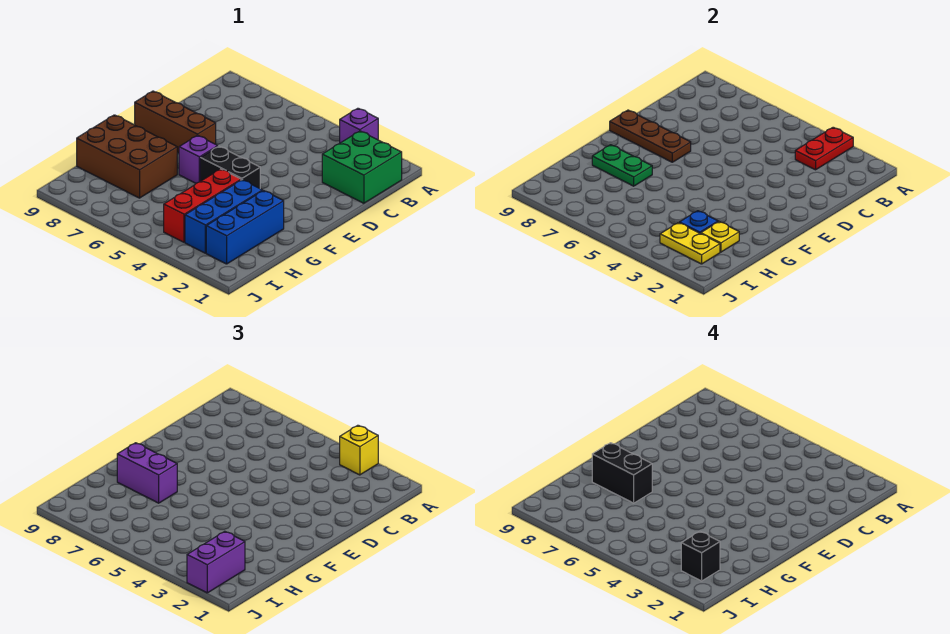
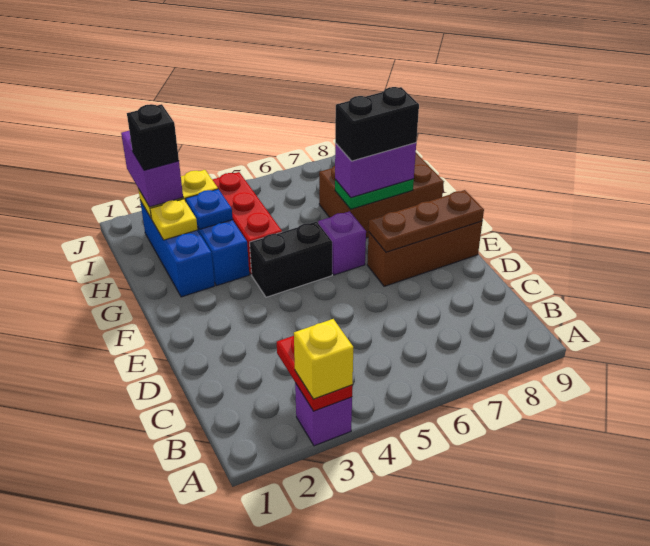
green brick B1:C2 level 1 -> none

